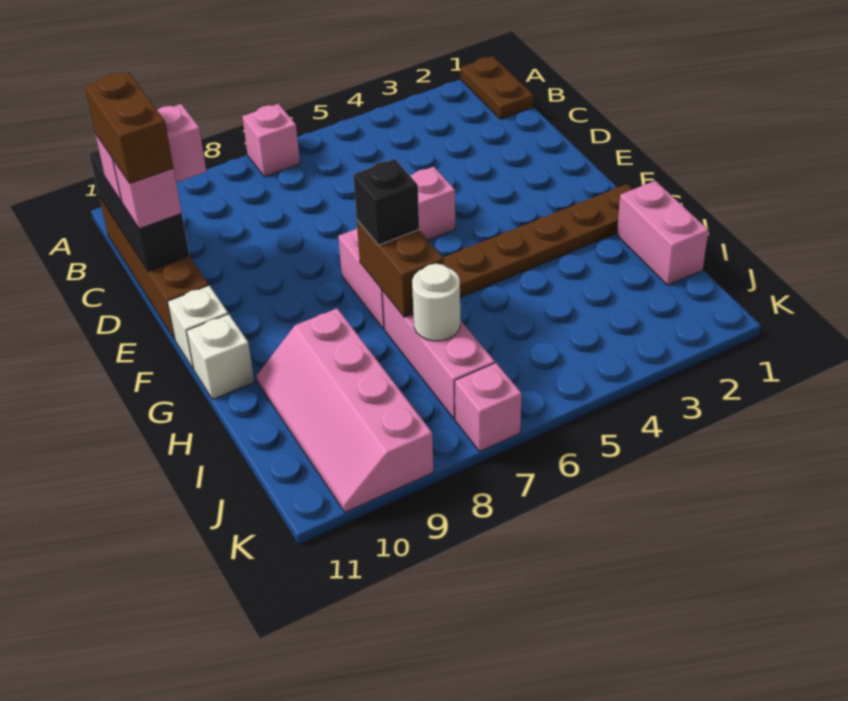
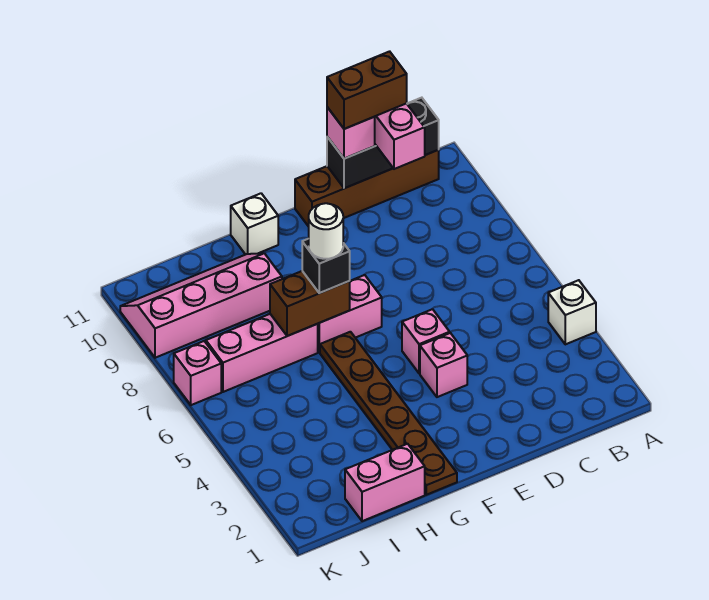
brown plate A1:B1 level 1 -> none
pink brick A7 level 1 -> pink brick E4 level 1
white brick F11 level 1 -> white brick A4 level 1
white round brick I7 level 2 -> white round brick G7 level 4

